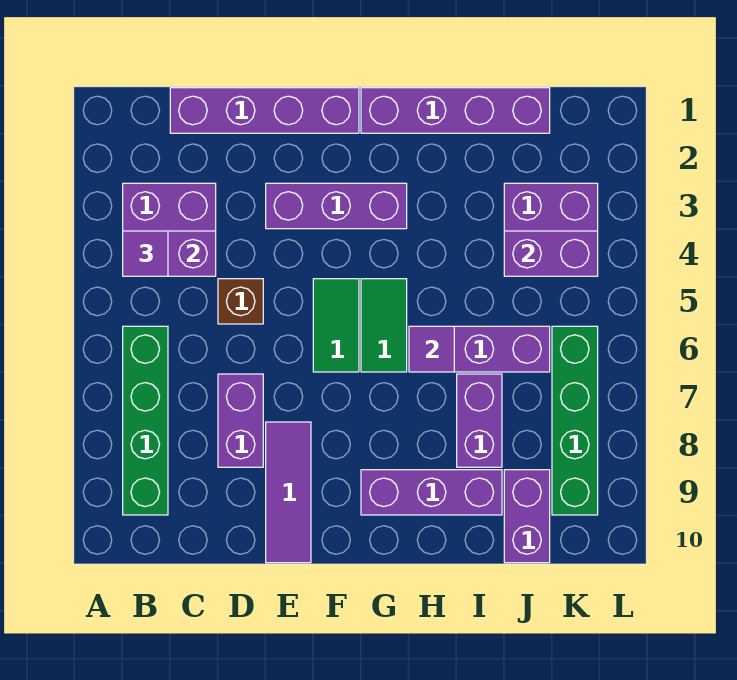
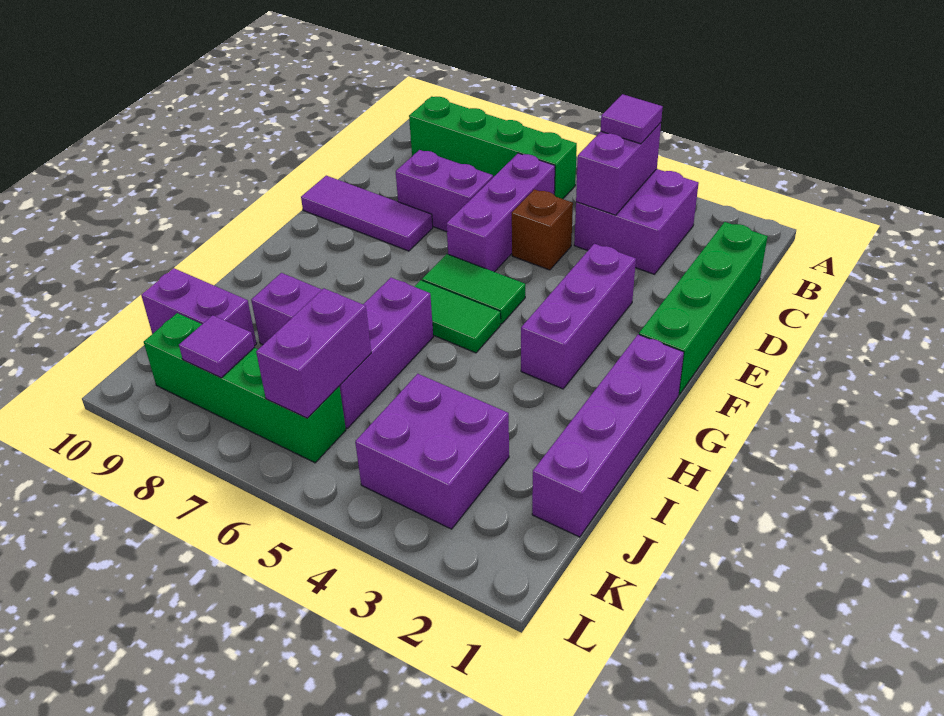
purple brick C1:F1 level 1 -> green brick C1:F1 level 1
purple brick G9:I9 level 1 -> purple brick C6:E6 level 1
purple tile H6 level 2 -> purple tile K8 level 2
purple brick J4:K4 level 2 -> purple brick J6:K6 level 2

